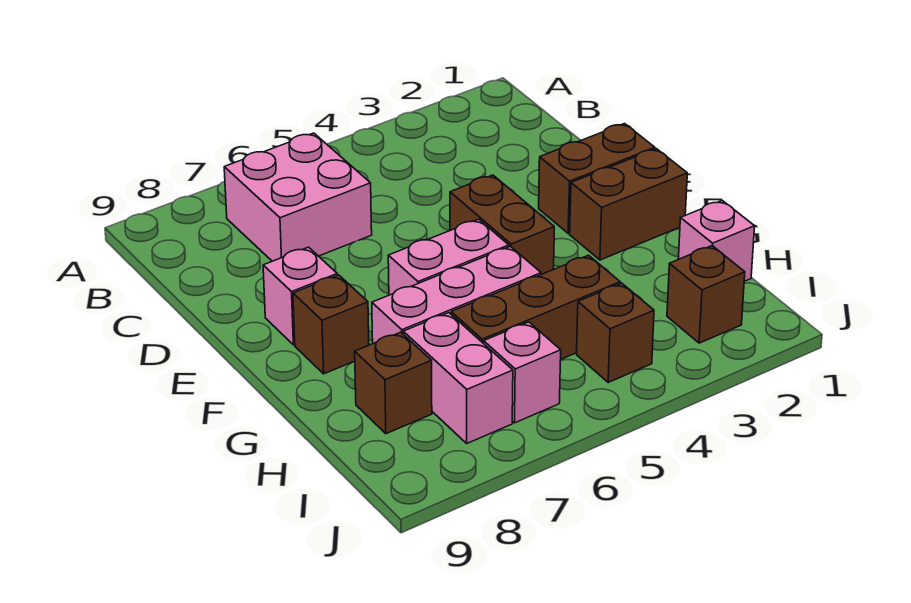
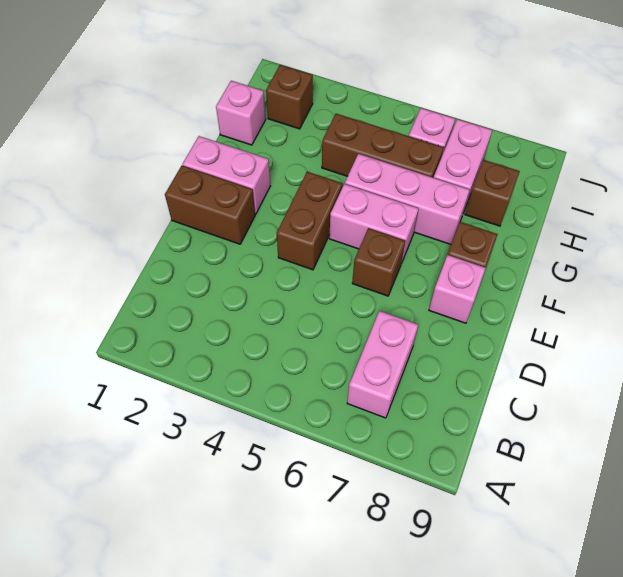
pink brick B6:C7 level 1 -> pink brick B7:C7 level 1
brown brick F1:F2 level 1 -> pink brick F1:F2 level 1
brown brick I4 level 1 -> brown brick E6 level 1

